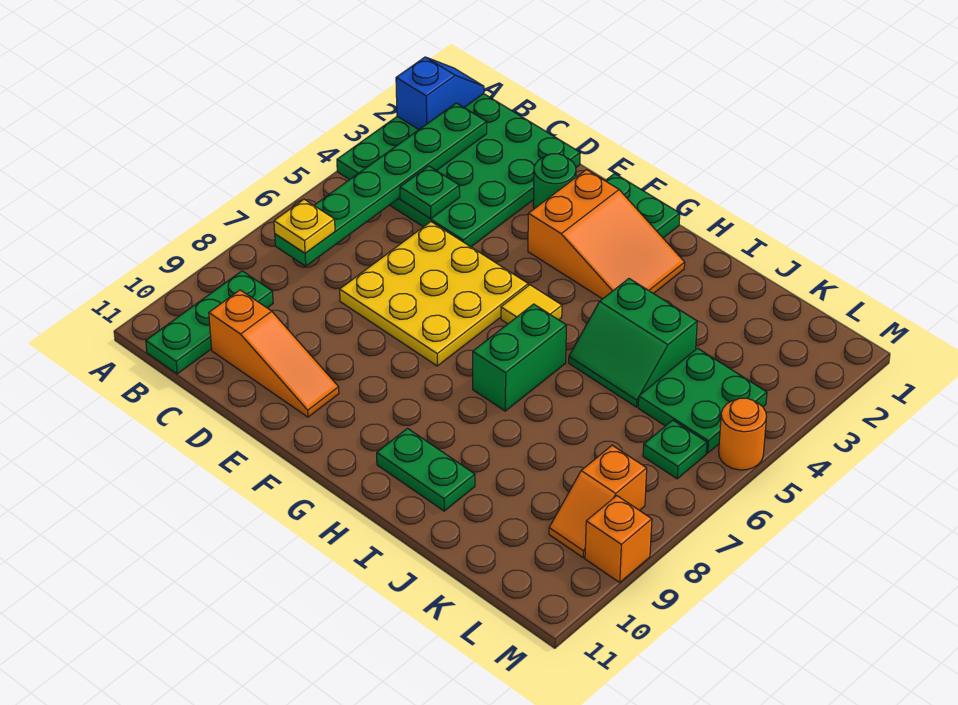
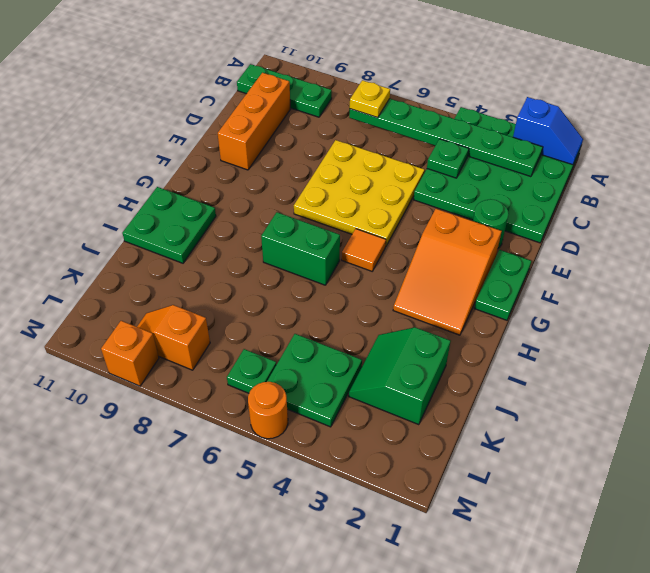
orange slope C10:E10 level 1 top C -> orange brick C10:E10 level 1
yellow tile G5 level 1 -> orange tile G5 level 1
green plate H10:I10 level 1 -> green plate H10:I11 level 1
green slope I4:J5 level 1 top 4 -> green slope J2:K3 level 1 top 2

